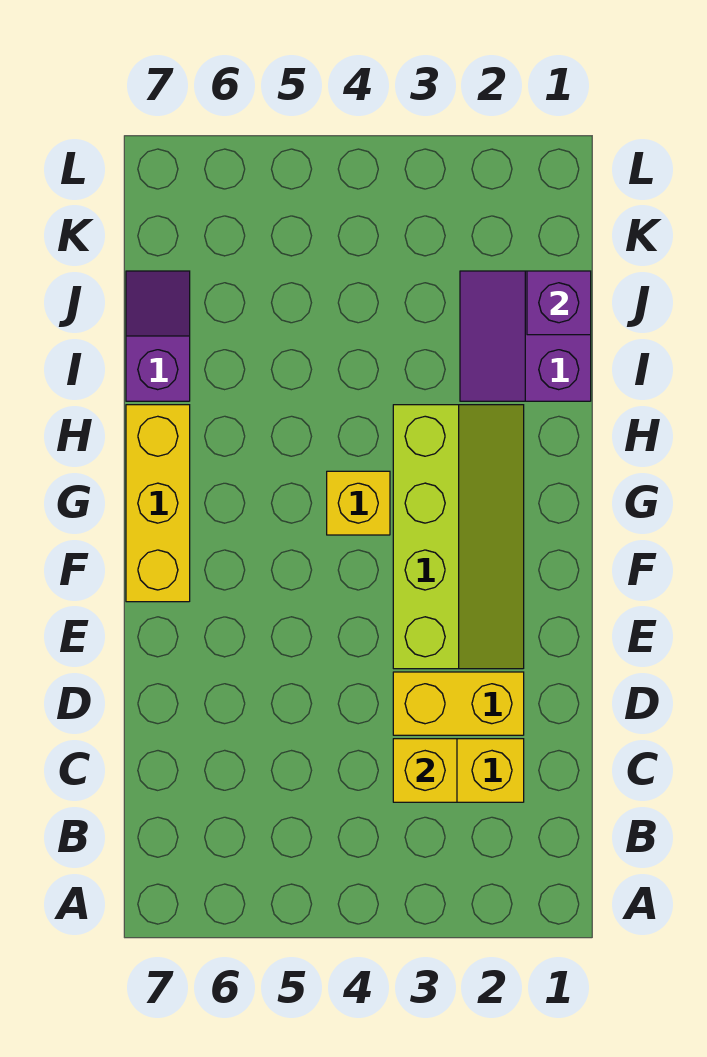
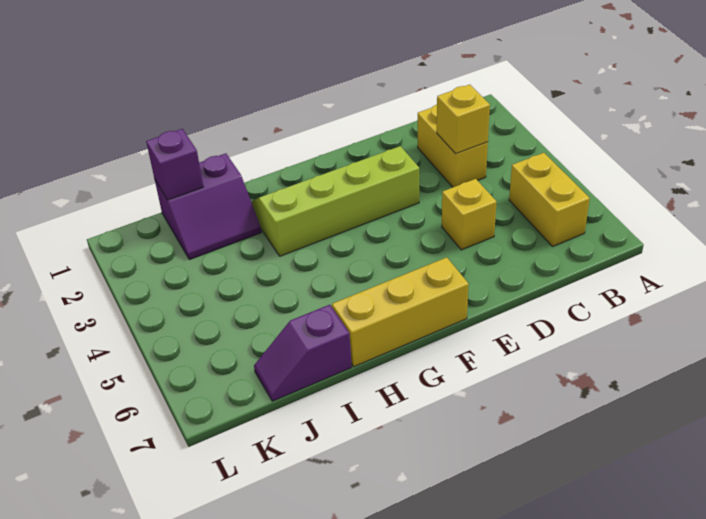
yellow brick D2:D3 level 1 -> yellow brick B5:B6 level 1
yellow brick G4 level 1 -> yellow brick D5 level 1

